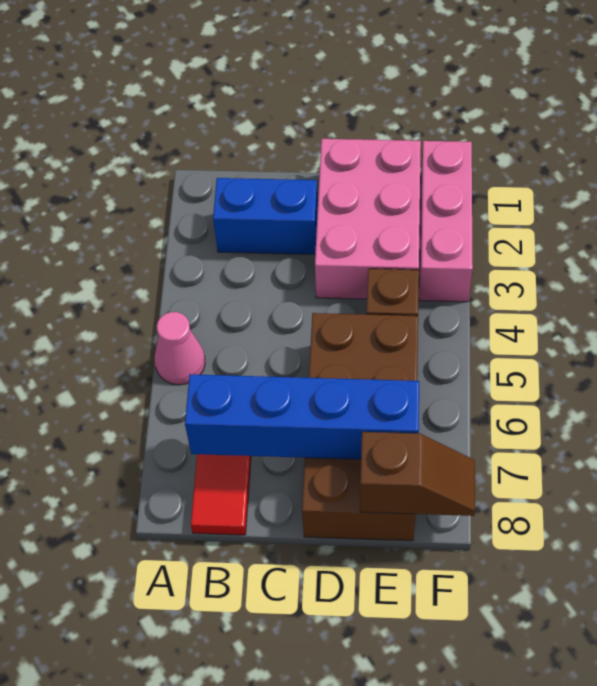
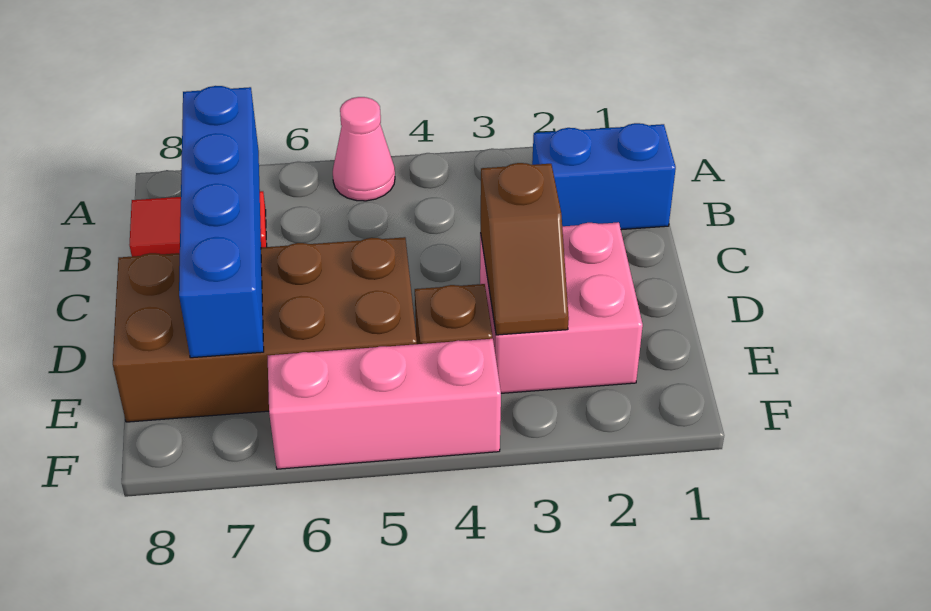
blue brick B2:C2 level 1 -> blue brick B1:B2 level 1
pink brick D1:E3 level 1 -> pink brick D2:E3 level 1
brown slope E8:F8 level 2 top E -> brown slope D3:E3 level 2 top D
pink brick F1:F3 level 1 -> pink brick F4:F6 level 1

